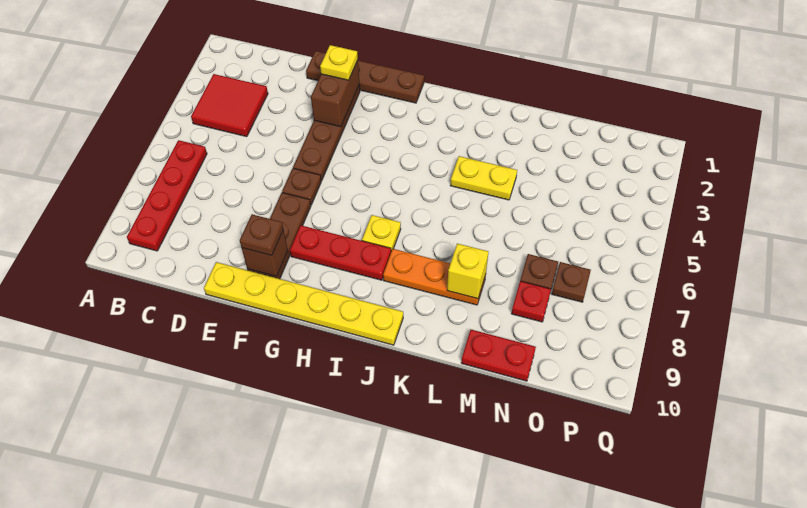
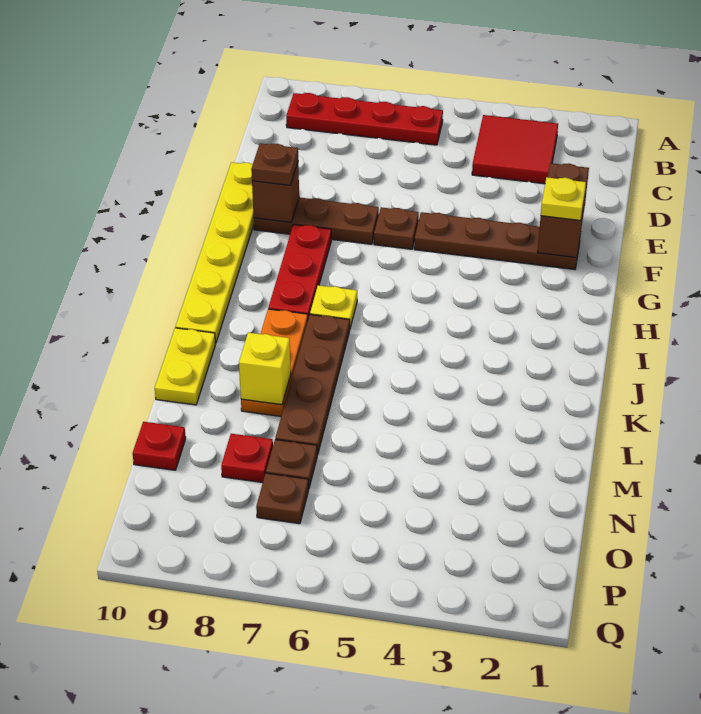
brown plate E1:H1 level 1 -> brown plate J7:M7 level 1
brown brick F2:F3 level 2 -> brown brick E2:F2 level 2
yellow plate K4:L4 level 1 -> yellow plate K10:L10 level 1
red plate M10:N10 level 1 -> red plate N10 level 1

